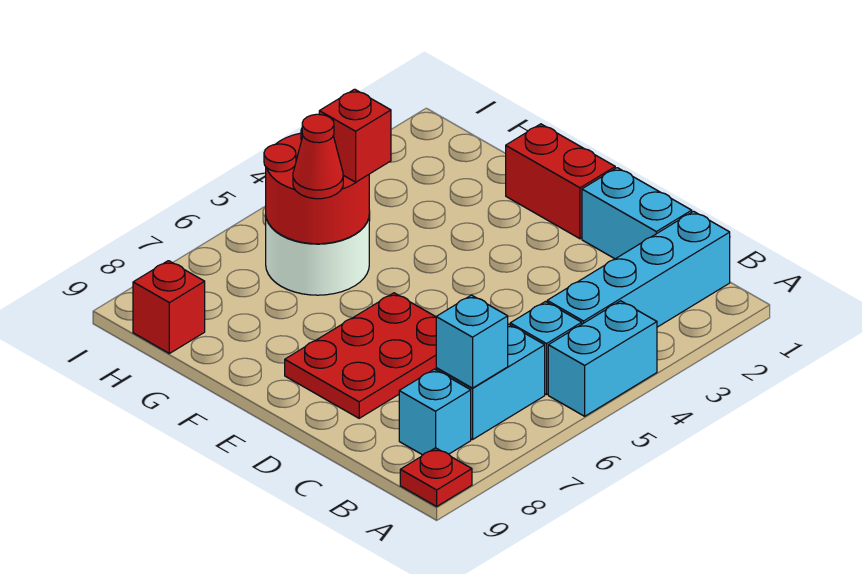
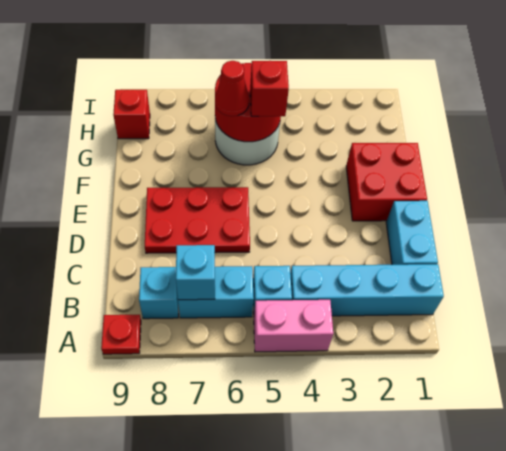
cyan brick A4:A5 level 1 -> pink brick A4:A5 level 1
red brick E1:F1 level 1 -> red brick E1:F2 level 1

